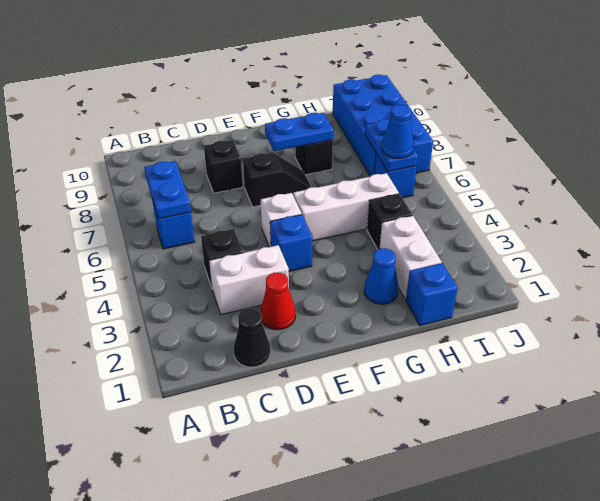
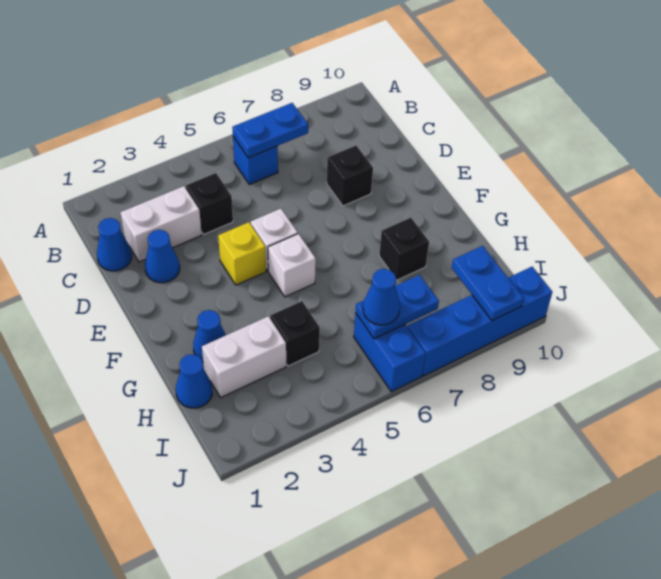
black cone C1 level 1 -> blue cone C1 level 1
white brick C3:D3 level 1 -> white brick C2:C3 level 1
red cone D2 level 1 -> blue cone D2 level 1
blue brick E4 level 1 -> yellow brick E4 level 1
black slope E7:F7 level 1 top E -> none
white brick F5:H5 level 1 -> white brick F5 level 1
blue plate F8:G8 level 2 -> blue plate I9:J9 level 2
blue brick H1 level 1 -> blue cone H1 level 1
blue brick I6 level 1 -> blue brick I6:J6 level 1
blue brick I7:J10 level 1 -> blue brick J7:J10 level 1

